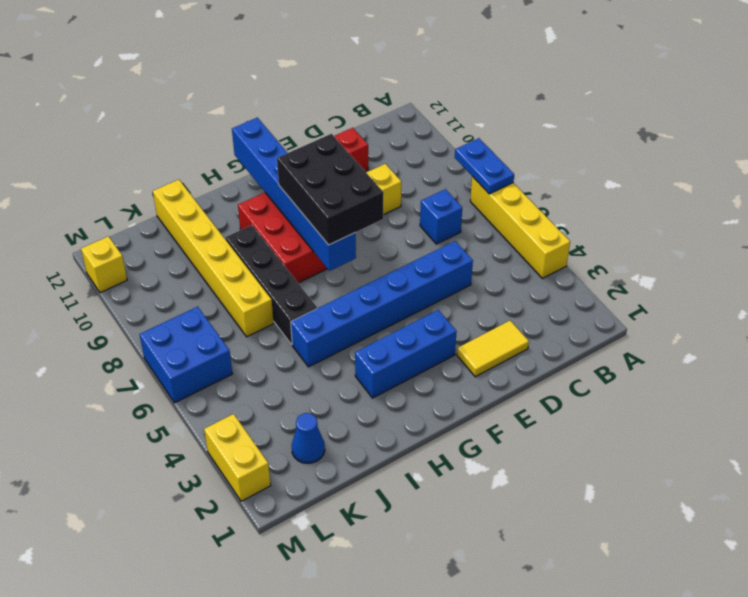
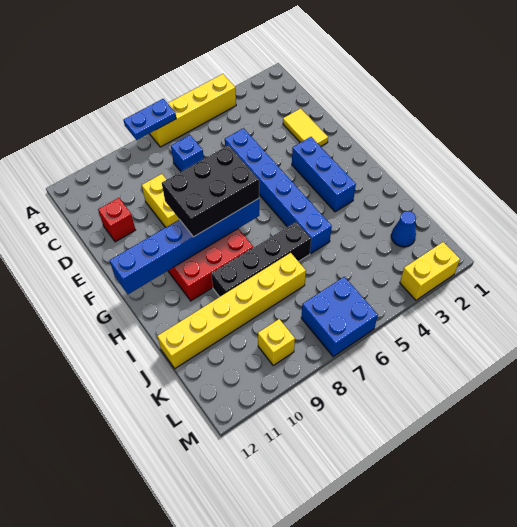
yellow brick M11 level 1 -> yellow brick L9 level 1

